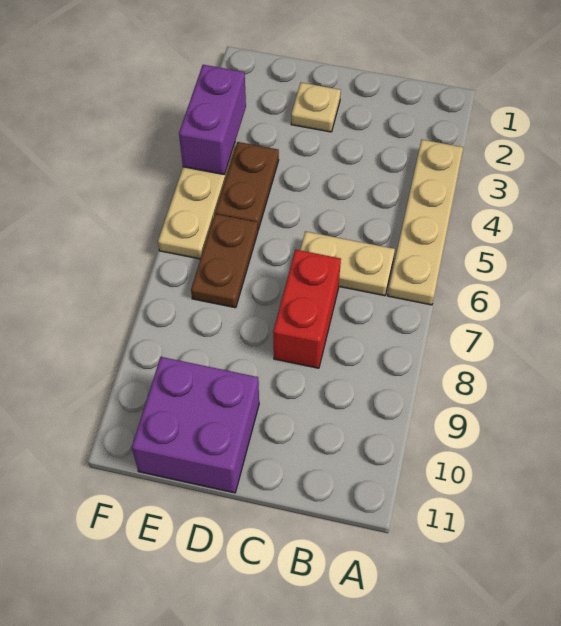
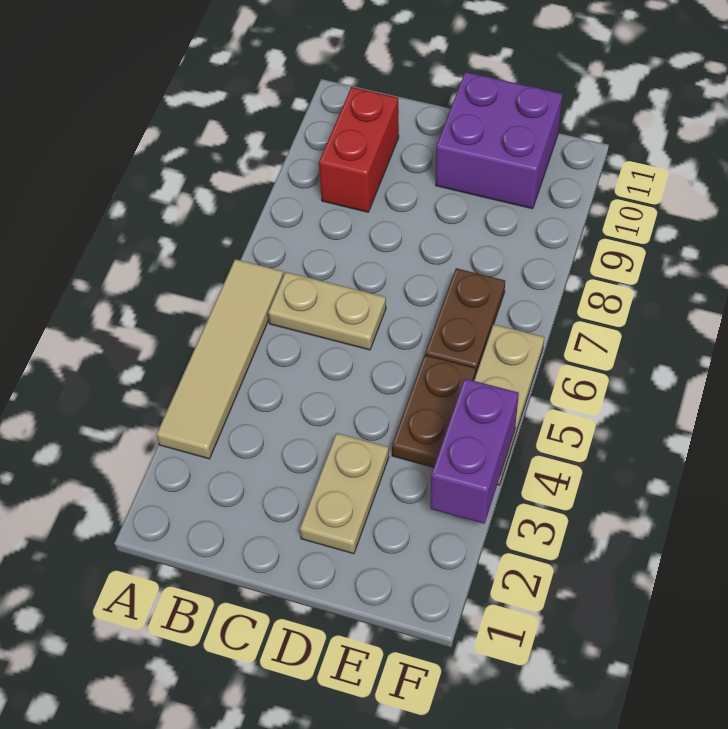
tan plate A3:A6 level 1 -> tan tile A3:A6 level 1
red brick C7:C8 level 1 -> red brick B9:B10 level 1
tan plate D2 level 1 -> tan plate D2:D3 level 1

